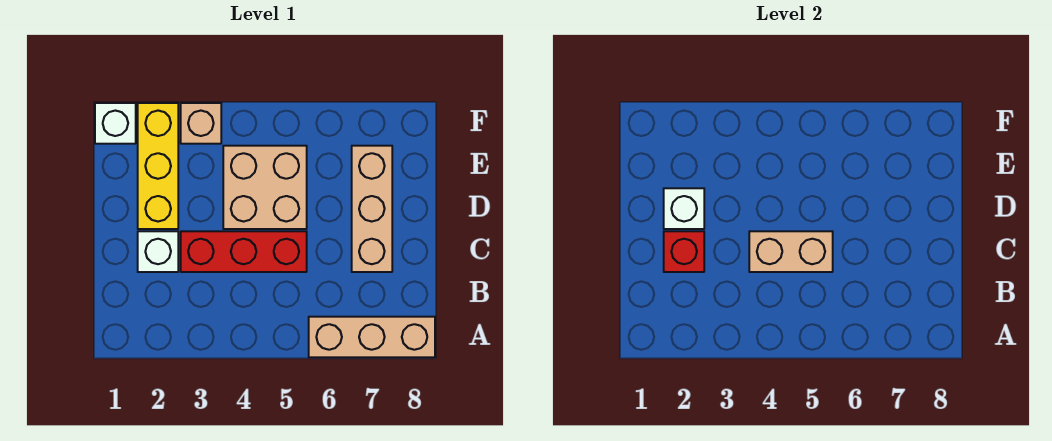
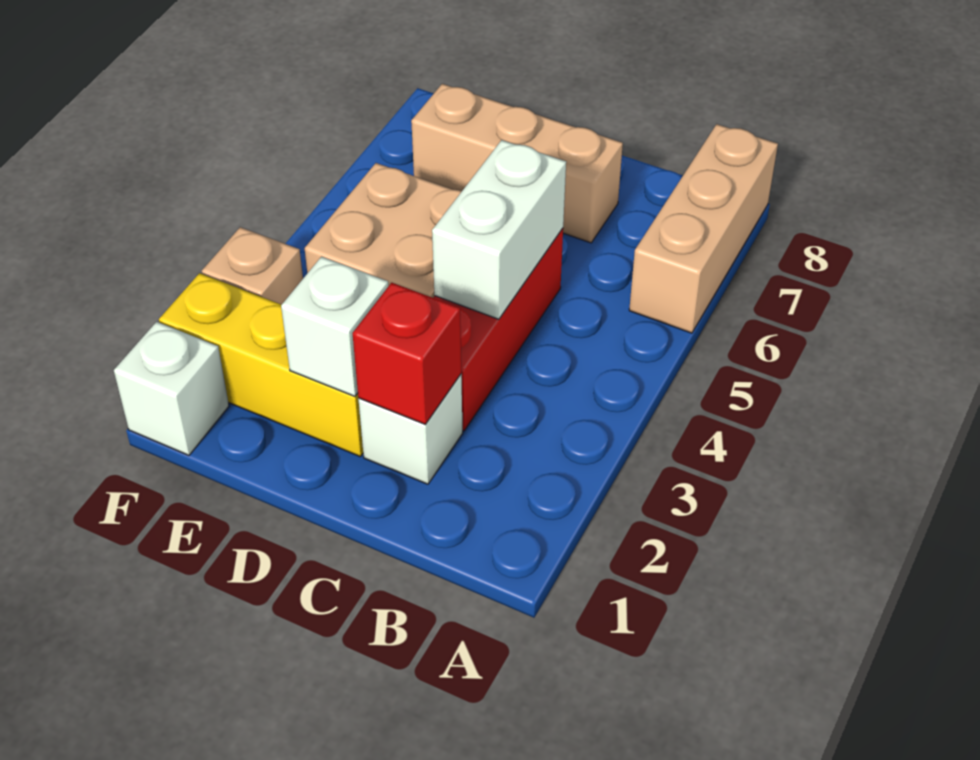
tan brick C4:C5 level 2 -> white brick C4:C5 level 2

